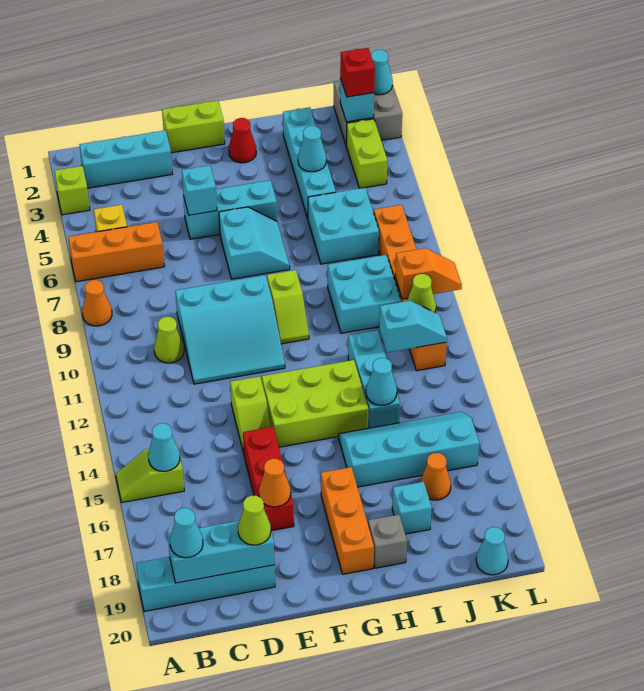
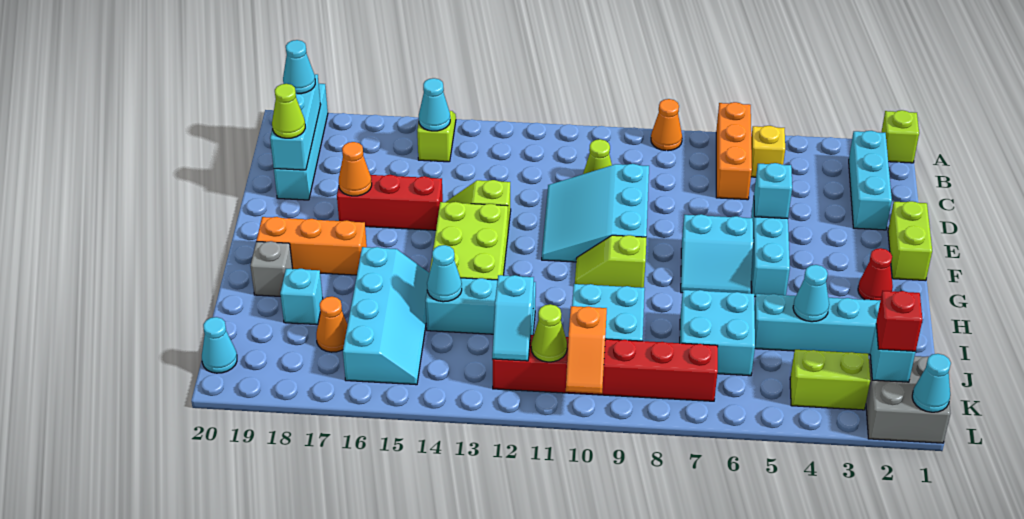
lime brick A3 level 1 -> lime brick A1 level 1
orange brick K7:K12 level 1 -> red brick K7:K12 level 1

